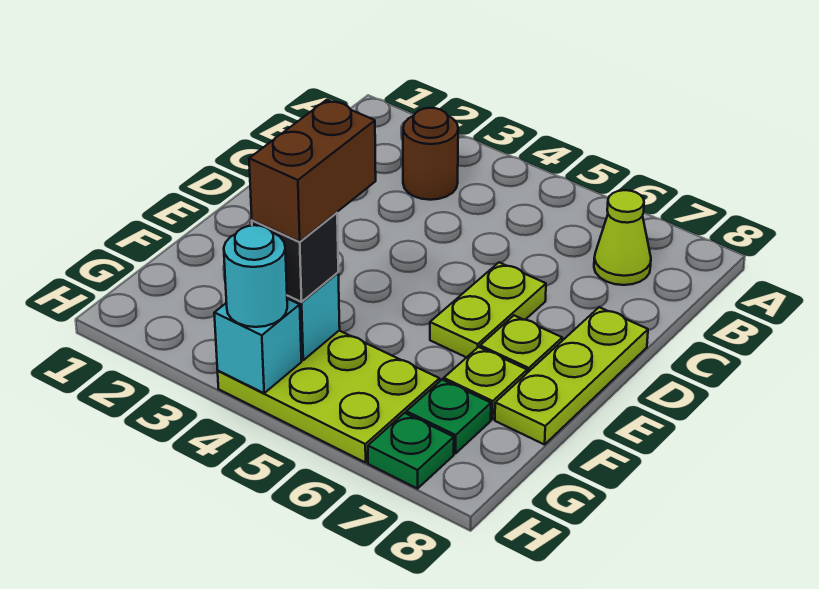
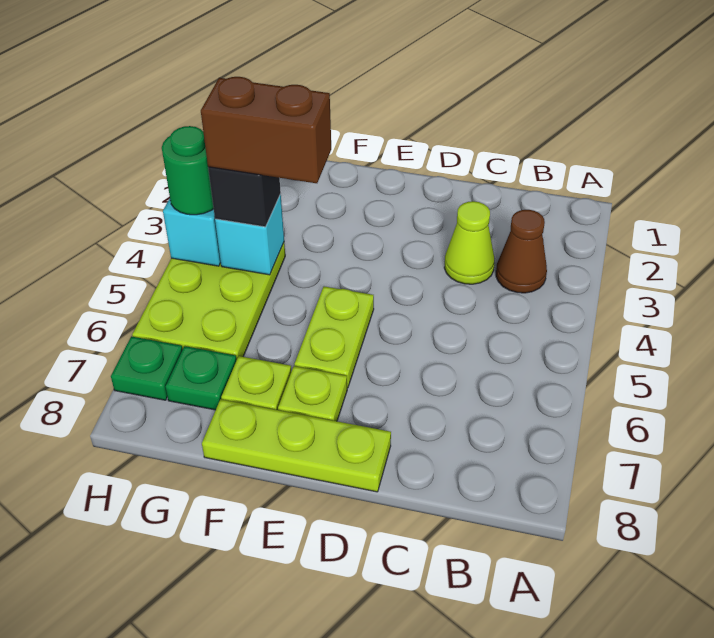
brown round brick B3 level 1 -> brown cone B3 level 1
lime cone B7 level 1 -> lime cone C3 level 1
lime plate D6:E6 level 1 -> lime plate E5:E6 level 1
cyan round brick H4 level 3 -> green round brick H4 level 3

